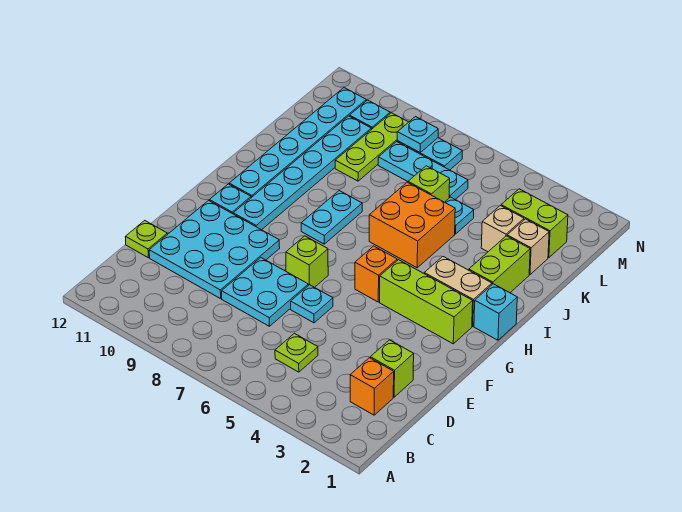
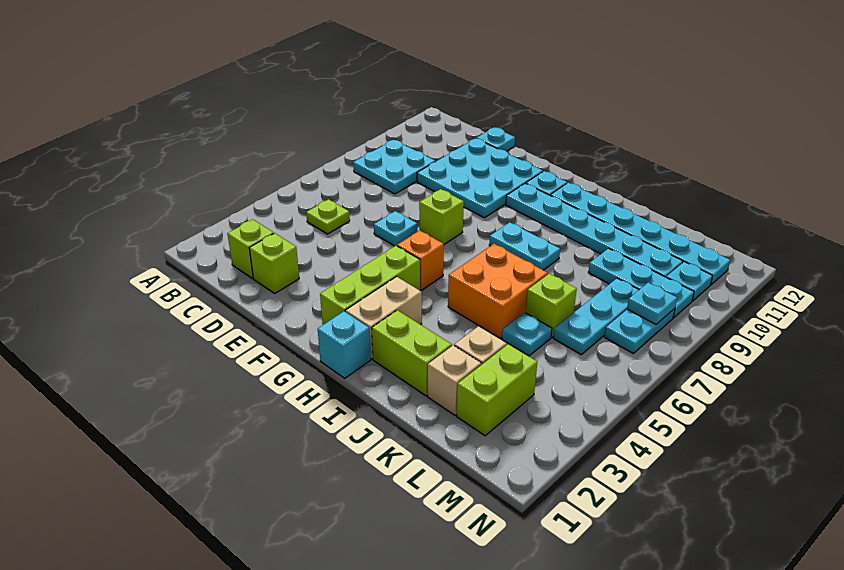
orange brick C2 level 1 -> lime brick C2 level 1
cyan plate D7:E8 level 1 -> cyan plate B8:C9 level 1
lime plate D12 level 1 -> cyan plate D12 level 1
lime plate K9:M9 level 1 -> cyan plate K9:M9 level 1

